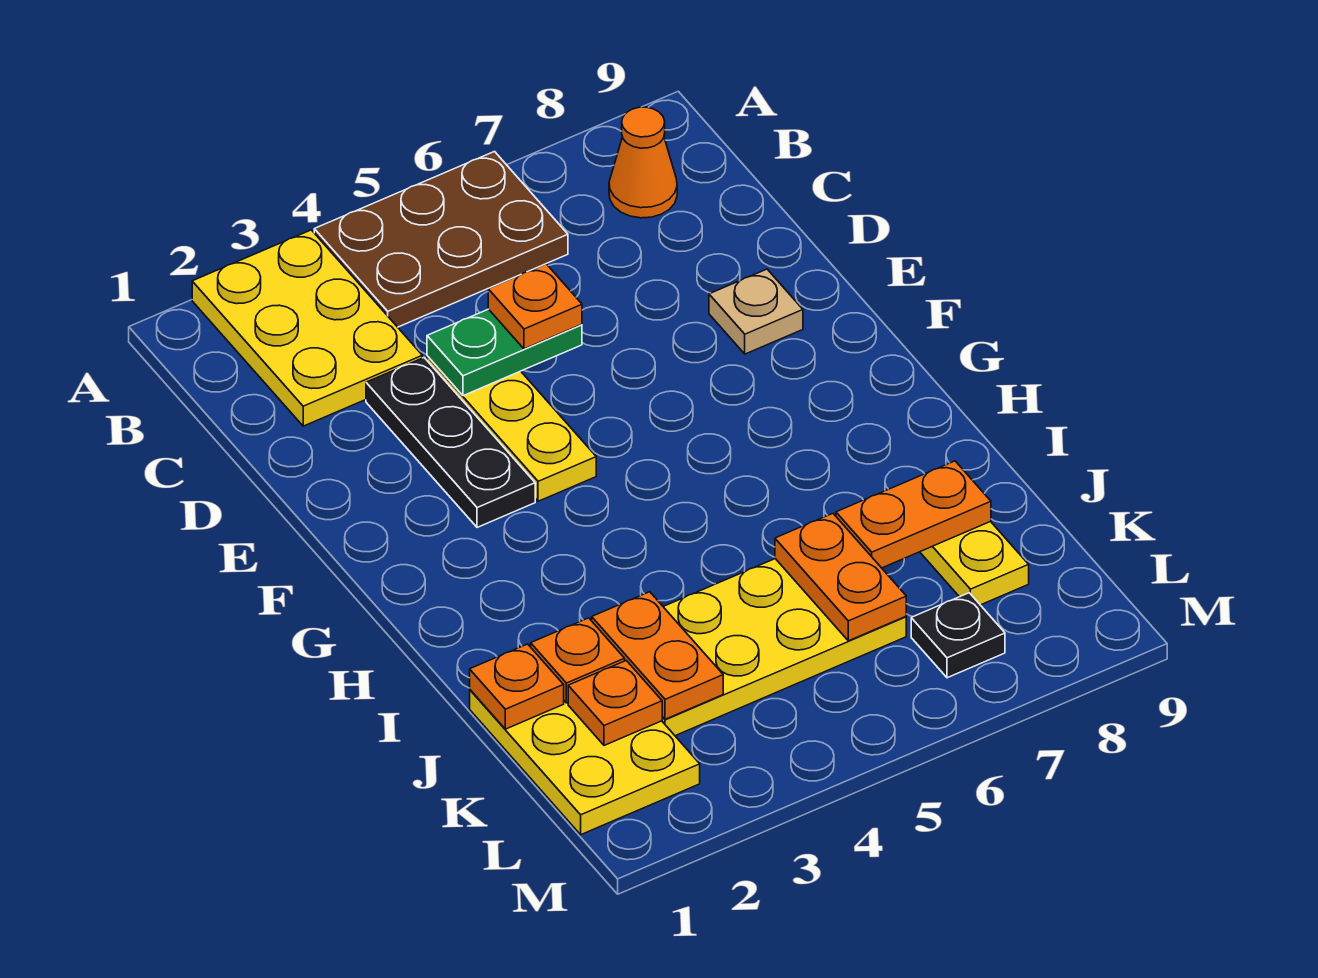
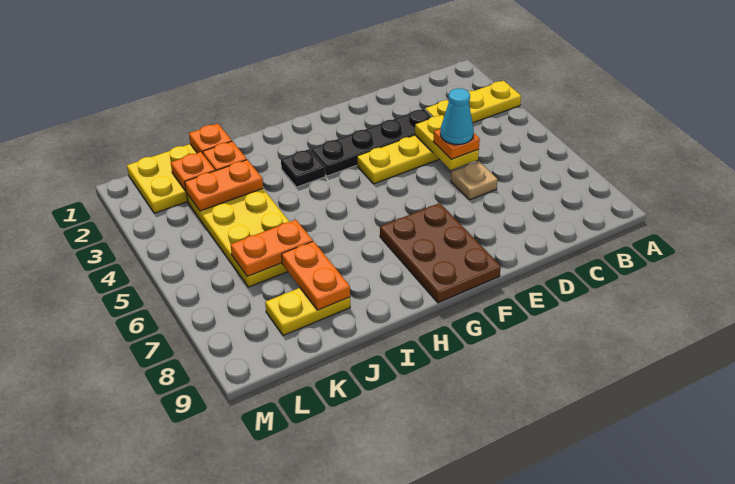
yellow plate A2:C3 level 1 -> yellow plate A3:C3 level 1
brown plate A4:B6 level 1 -> brown plate F7:G9 level 1
orange cone B8 level 1 -> none
black plate D3:F3 level 1 -> black plate D3:G3 level 1
green plate D4:D5 level 2 -> yellow plate D4:D5 level 2
none -> cyan cone D5 level 4
tan plate E8 level 1 -> tan plate D6 level 1
black plate L7 level 1 -> black plate H3 level 1

